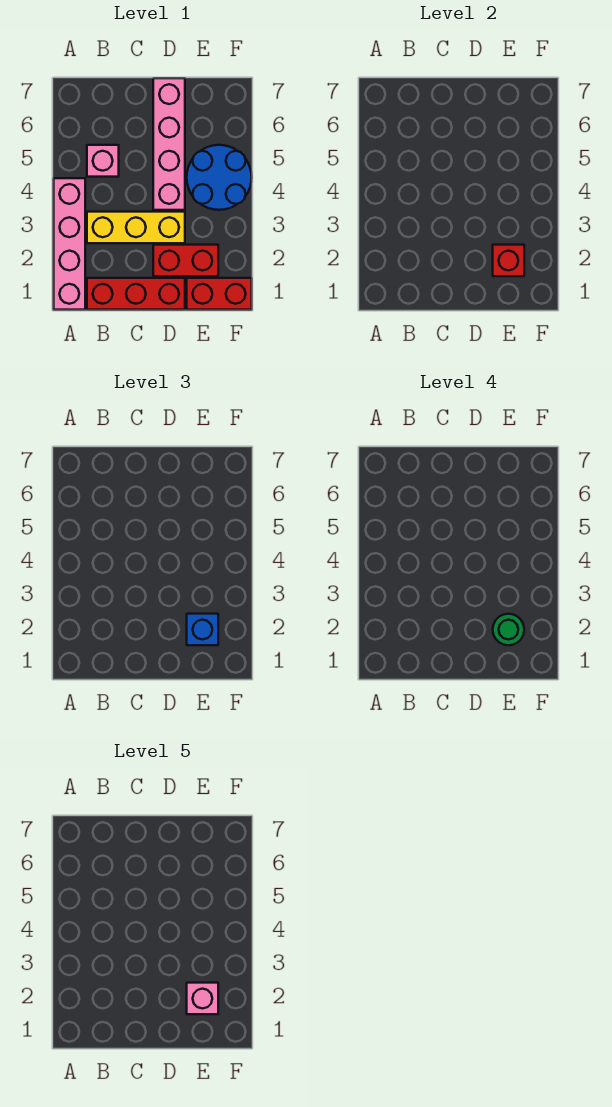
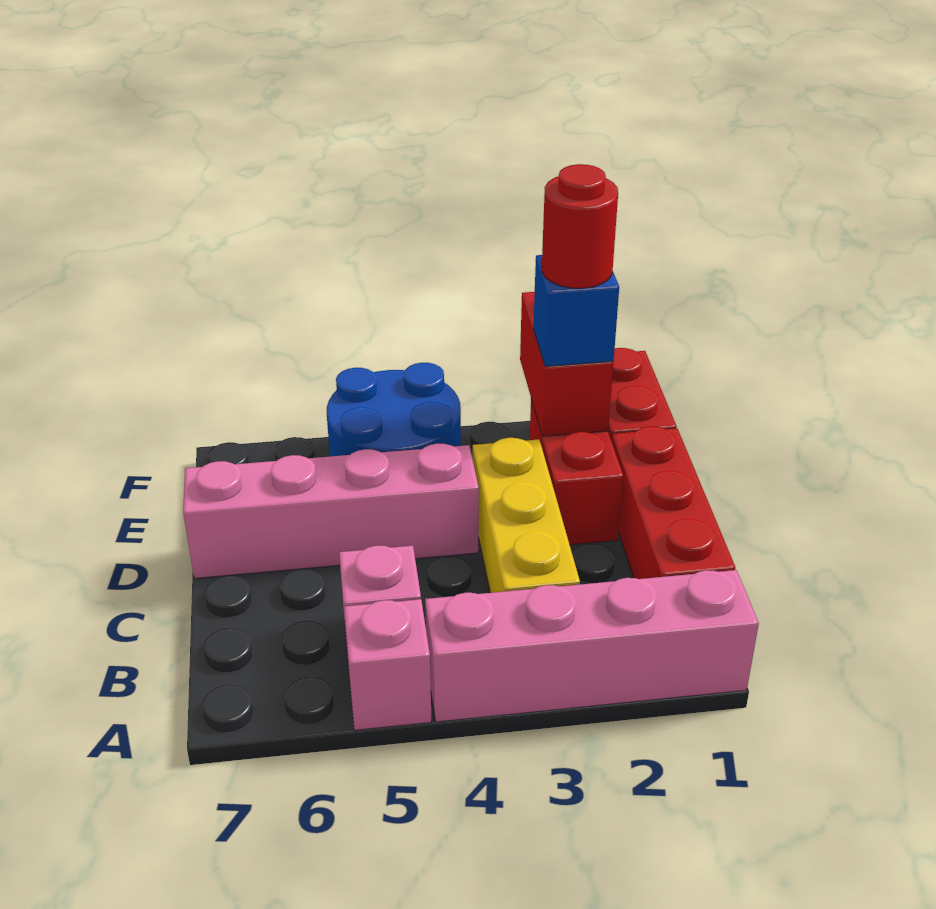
red brick E2 level 2 -> red brick E2:F2 level 2
green round brick E2 level 4 -> red round brick E2 level 4
pink brick E2 level 5 -> pink brick A5 level 1

